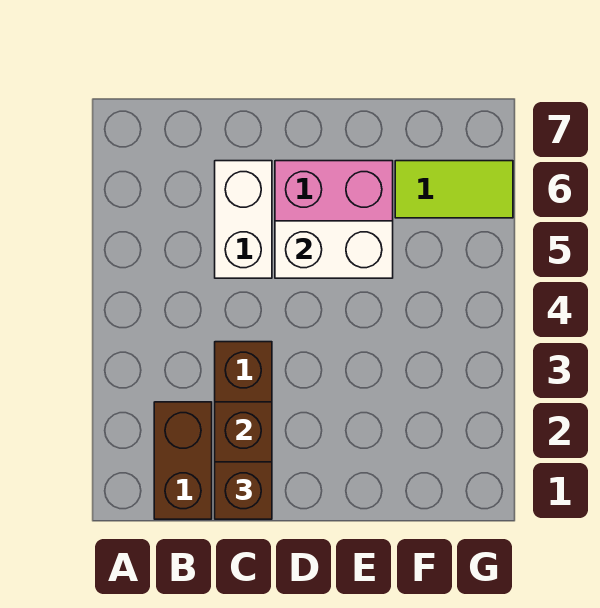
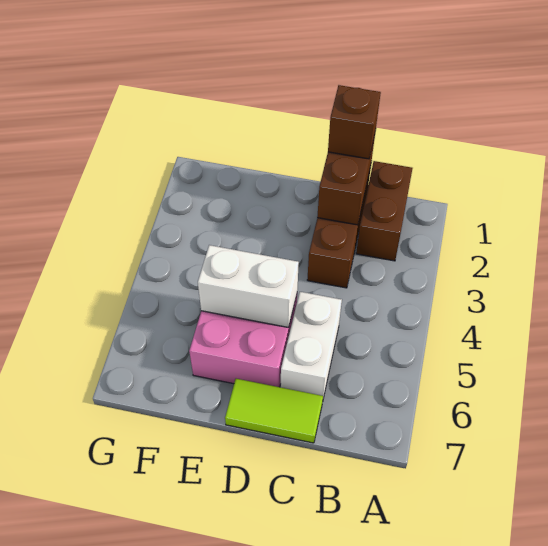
lime tile F6:G6 level 1 -> lime tile C7:D7 level 1

